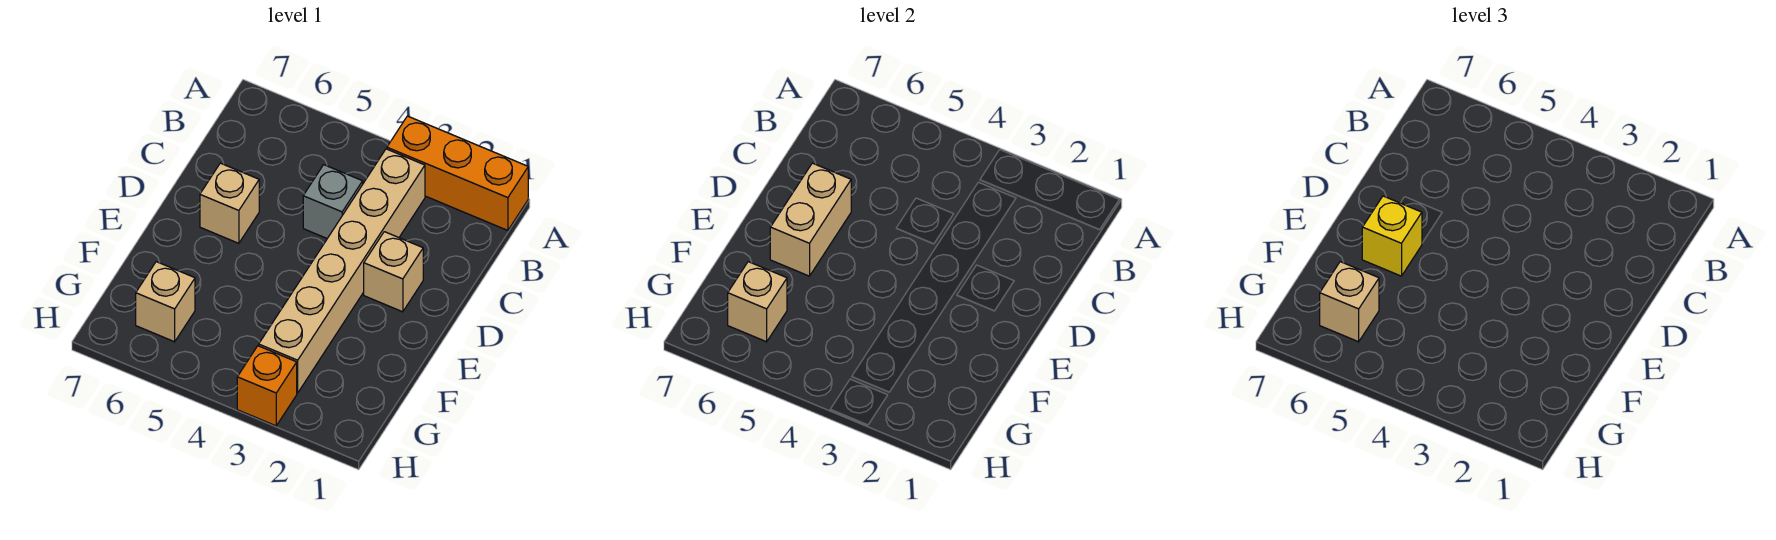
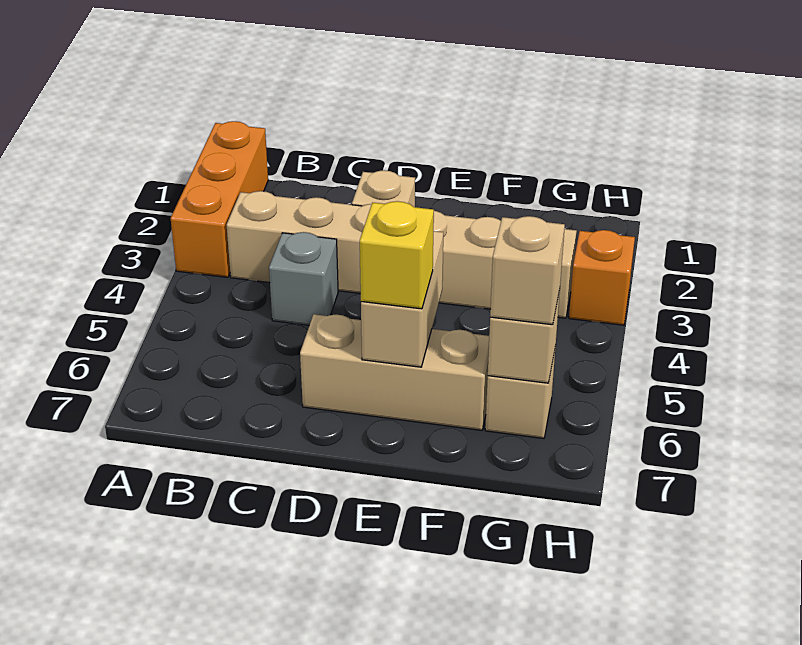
tan brick D6 level 1 -> tan brick D6:F6 level 1
tan brick D6:E6 level 2 -> tan brick E5:E6 level 2

